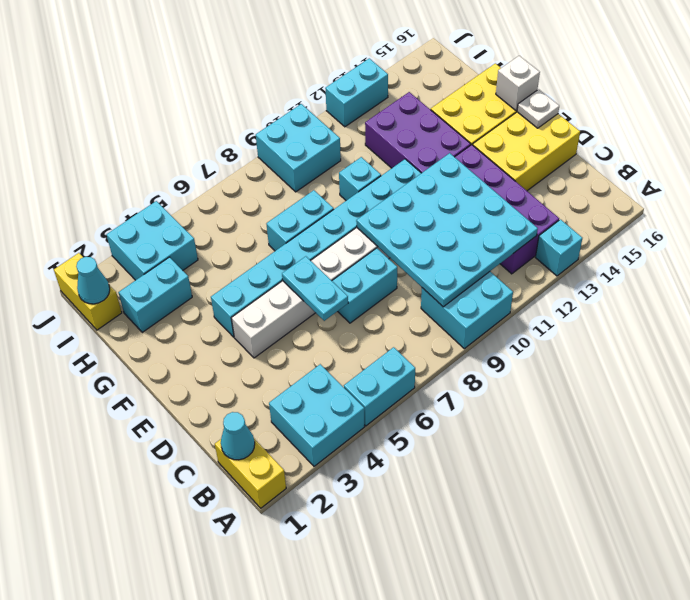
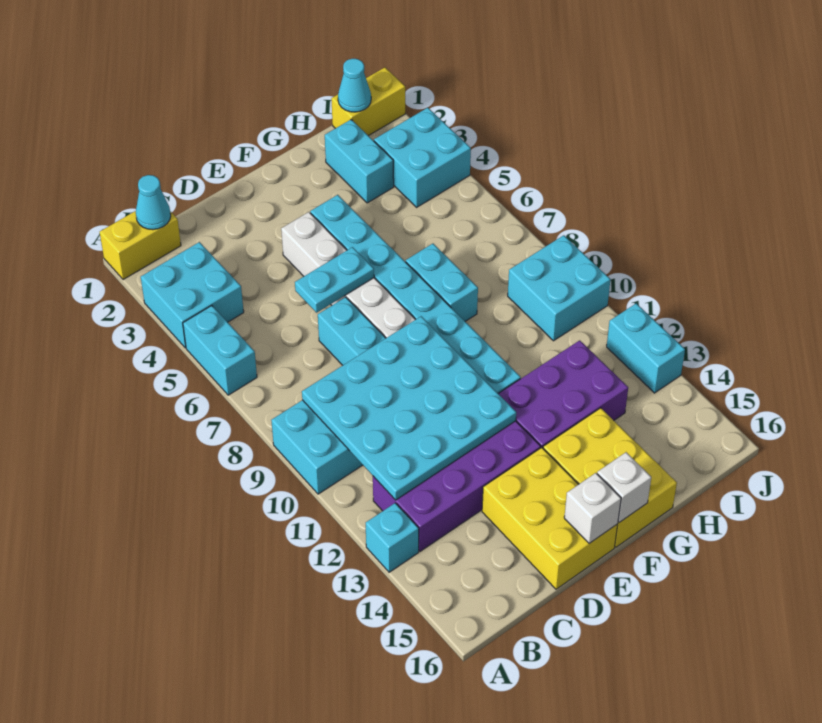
white plate E16 level 2 -> white brick E16 level 2
cyan brick G10 level 1 -> none

